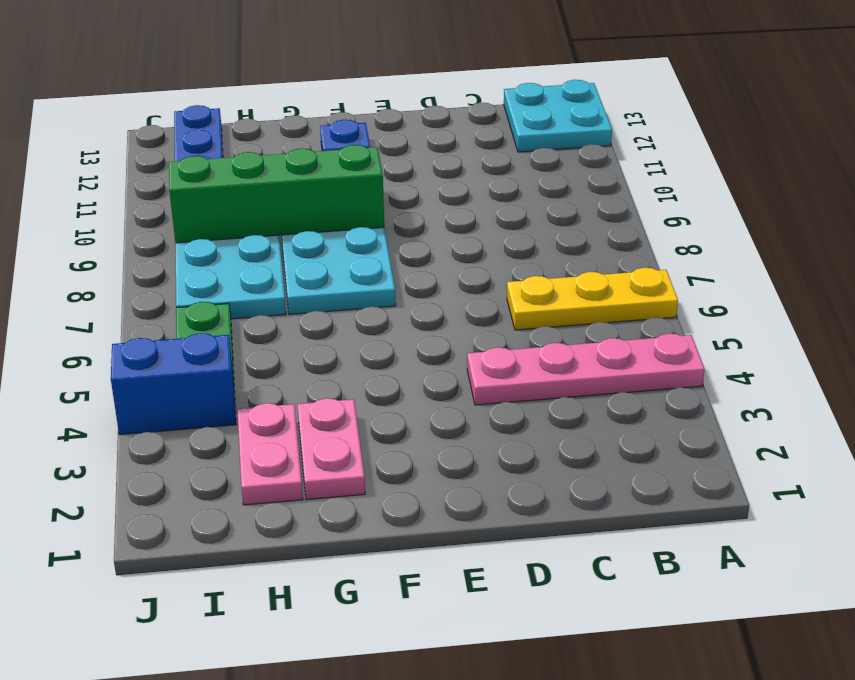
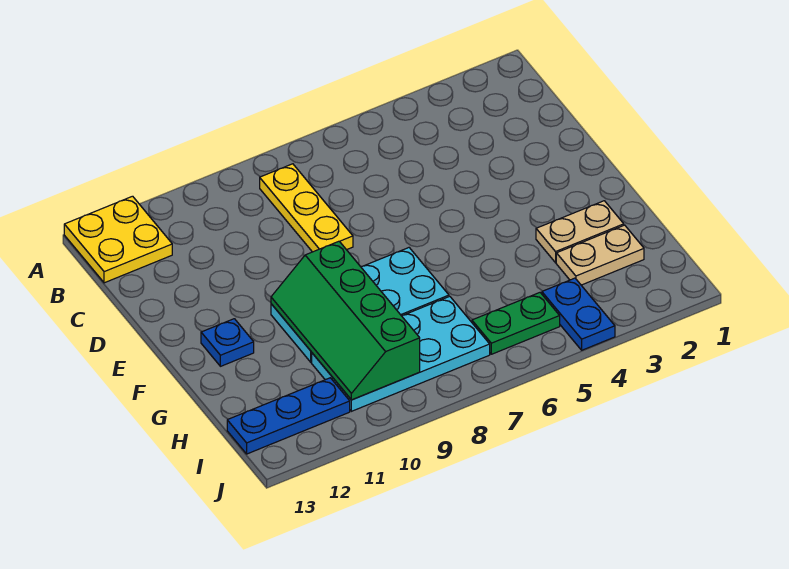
pink plate A4:D4 level 1 -> none
yellow plate A6:C6 level 1 -> yellow plate B8:D8 level 1
cyan plate A12:B13 level 1 -> yellow plate A12:B13 level 1
pink plate G2:G3 level 1 -> tan plate G2:G3 level 1
pink plate H2:H3 level 1 -> tan plate H2:H3 level 1
blue brick I4:J4 level 1 -> blue plate I4:J4 level 1

